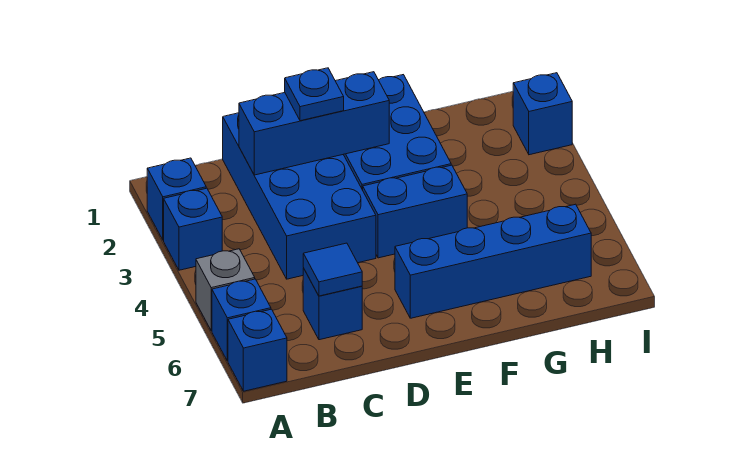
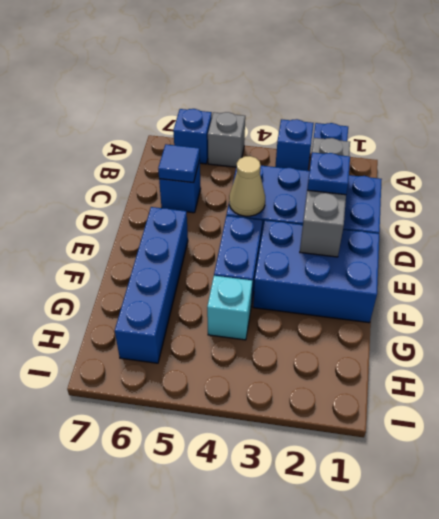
blue brick A7 level 1 -> none
blue brick C2:E2 level 2 -> grey brick C2:E2 level 2
none -> tan cone D4 level 2
none -> cyan brick G4 level 1
blue brick I2 level 1 -> none

